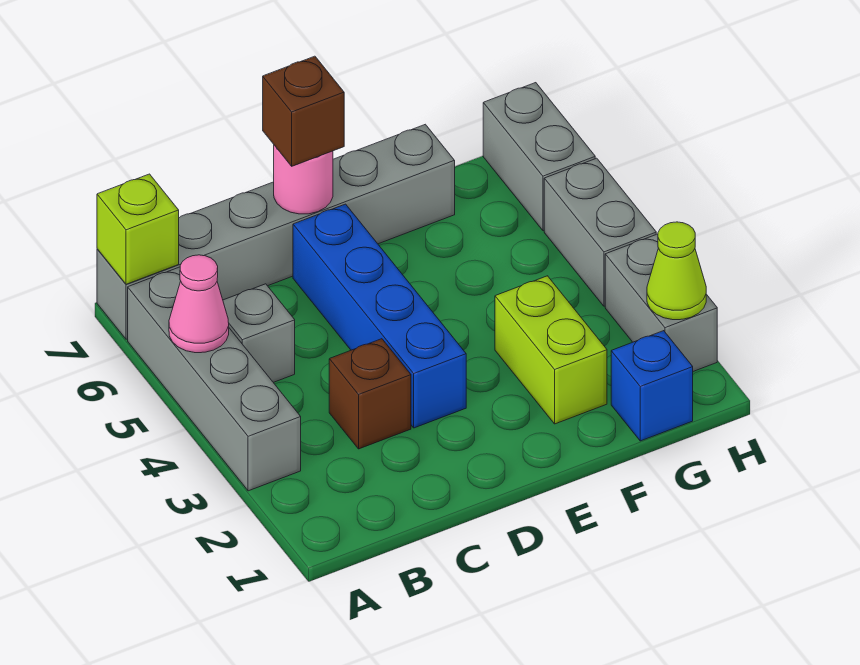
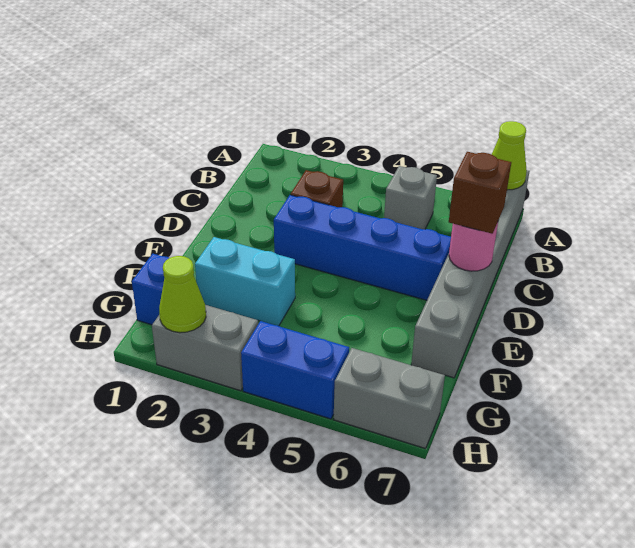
grey brick A3:A6 level 1 -> none
pink cone A5 level 2 -> none
lime brick A7 level 2 -> lime cone A7 level 2
lime brick F2:F3 level 1 -> cyan brick F2:F3 level 1
grey brick H4:H5 level 1 -> blue brick H4:H5 level 1

